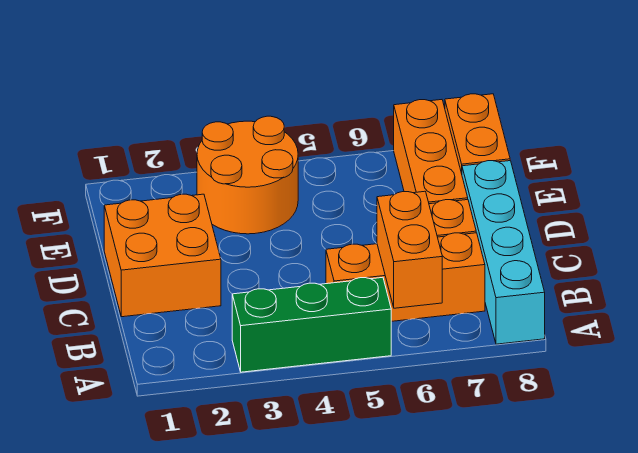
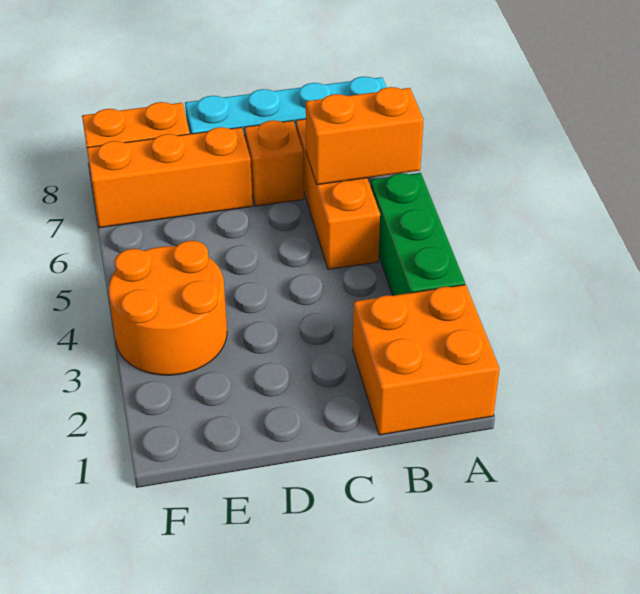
orange brick C1:D2 level 1 -> orange brick A1:B2 level 1

